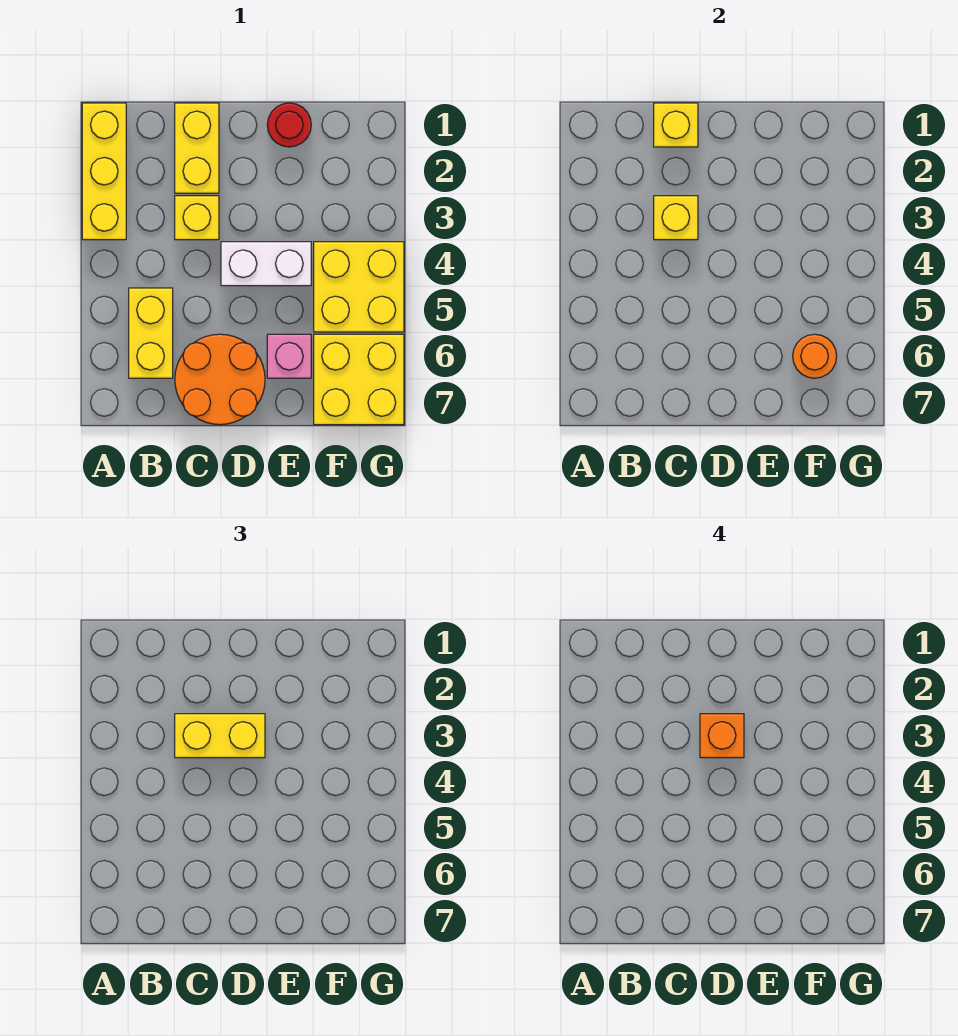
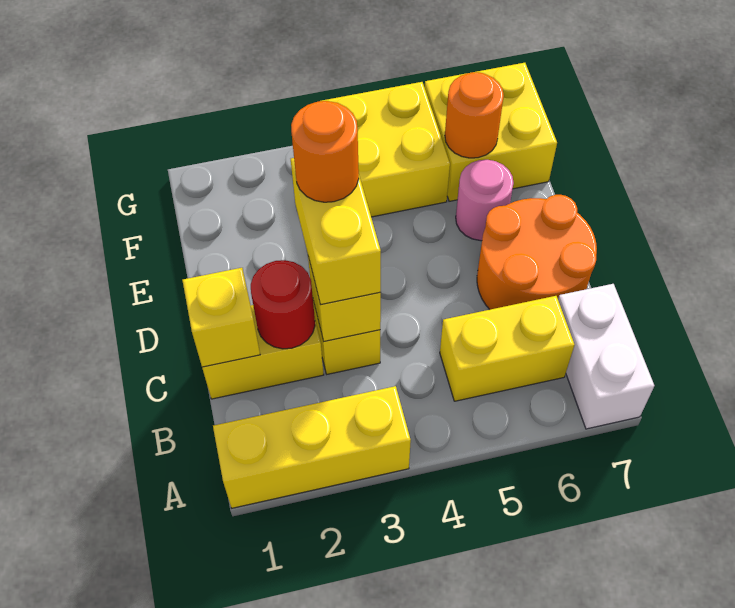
orange brick D3 level 4 -> orange round brick D3 level 4
white brick D4:E4 level 1 -> white brick A7:B7 level 1
red round brick E1 level 1 -> red round brick C2 level 2
pink brick E6 level 1 -> pink round brick E6 level 1

